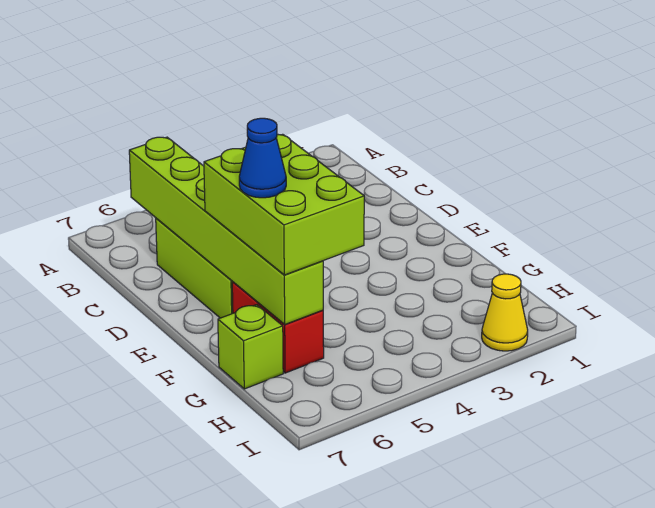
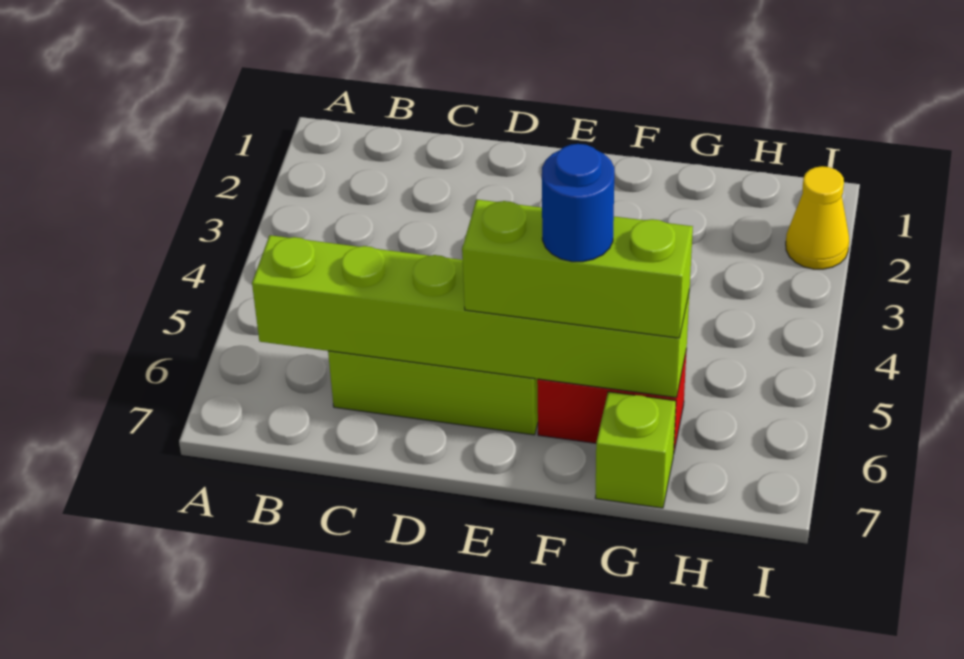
lime brick E5:G6 level 3 -> lime brick E6:G6 level 3
blue cone F6 level 4 -> blue round brick F6 level 4

